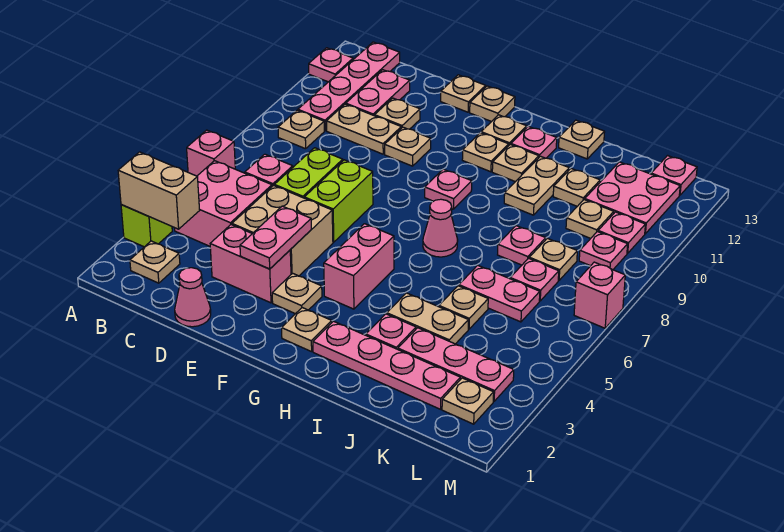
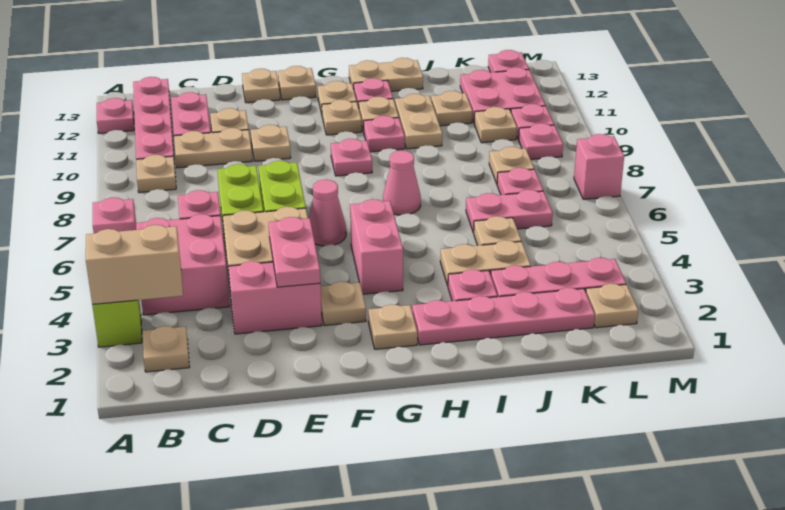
pink cone D1 level 1 -> pink cone F6 level 1
tan plate I13 level 1 -> tan plate H13:I13 level 1
pink plate J8 level 1 -> pink plate H10 level 1

